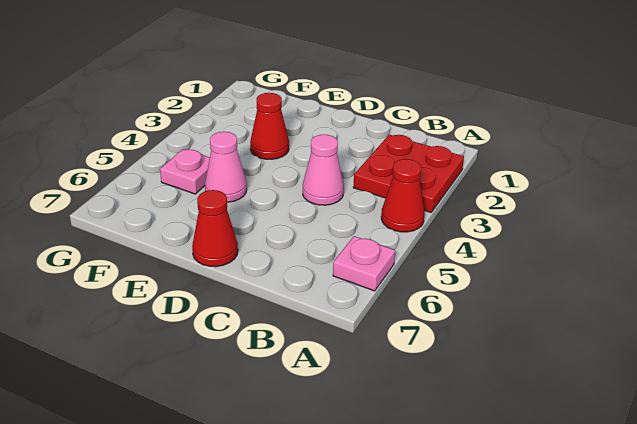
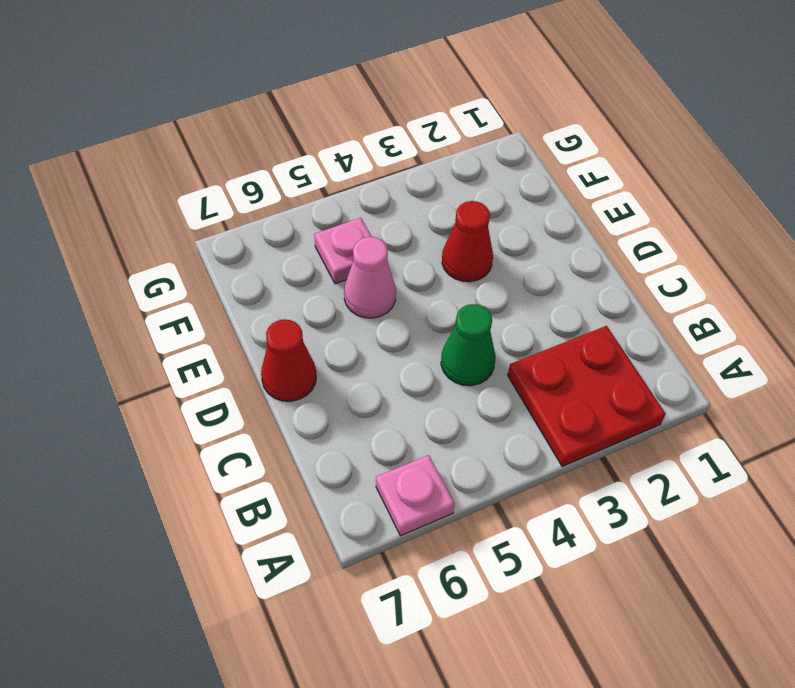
red cone A4 level 1 -> none
pink cone C4 level 1 -> green cone C4 level 1

